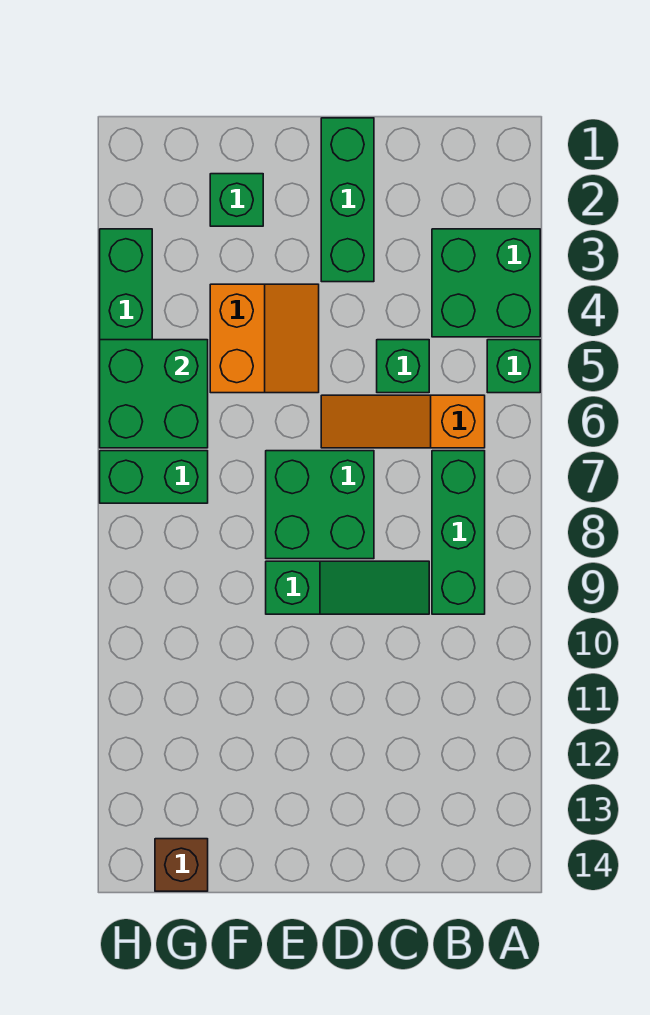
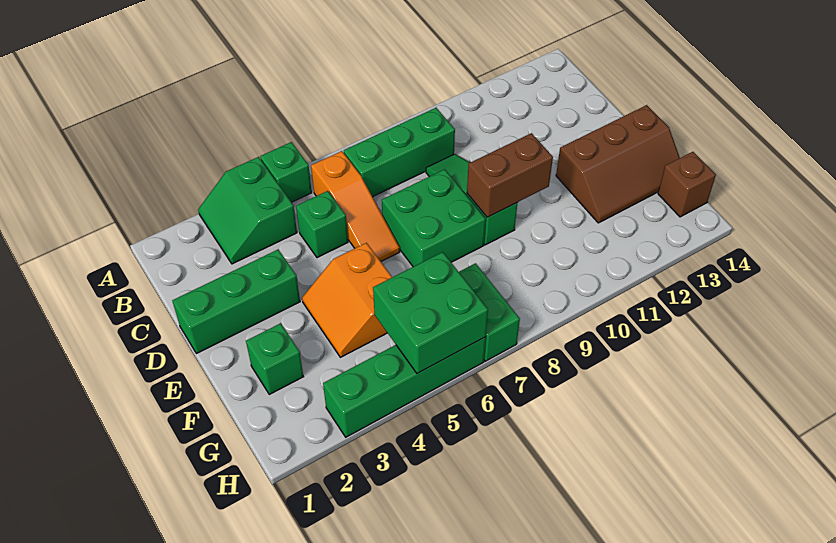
green brick A3:B4 level 1 -> green slope A3:B4 level 1 top 4
orange slope E4:F5 level 1 top F -> orange slope E4:F5 level 1 top 5
none -> brown brick E9:E10 level 2
none -> brown slope E12:F14 level 1 top E

